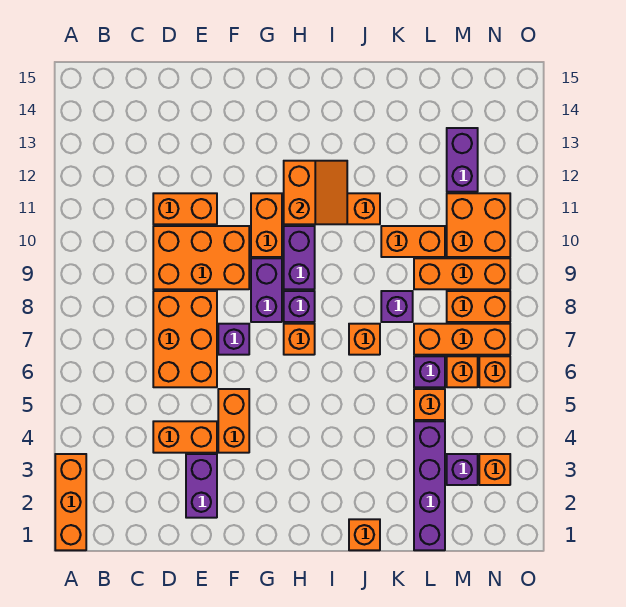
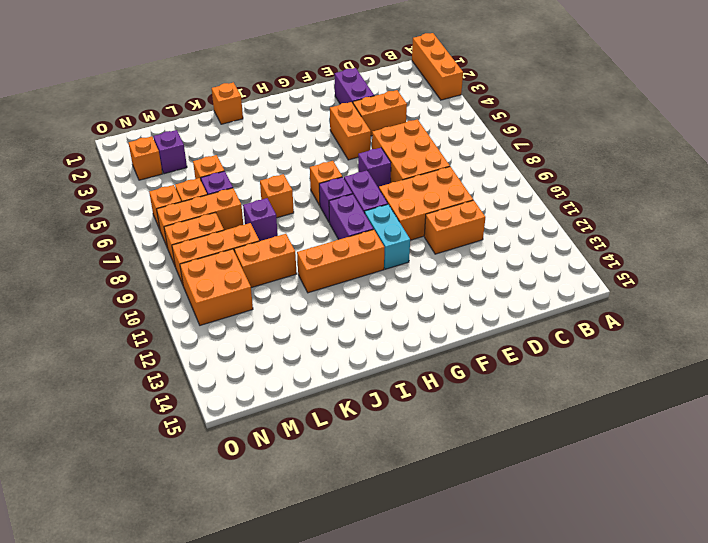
orange brick G10:G11 level 1 -> cyan brick G10:G11 level 1
orange slope H11:I12 level 2 top H -> none
purple brick L1:L4 level 1 -> none
purple brick M12:M13 level 1 -> none

